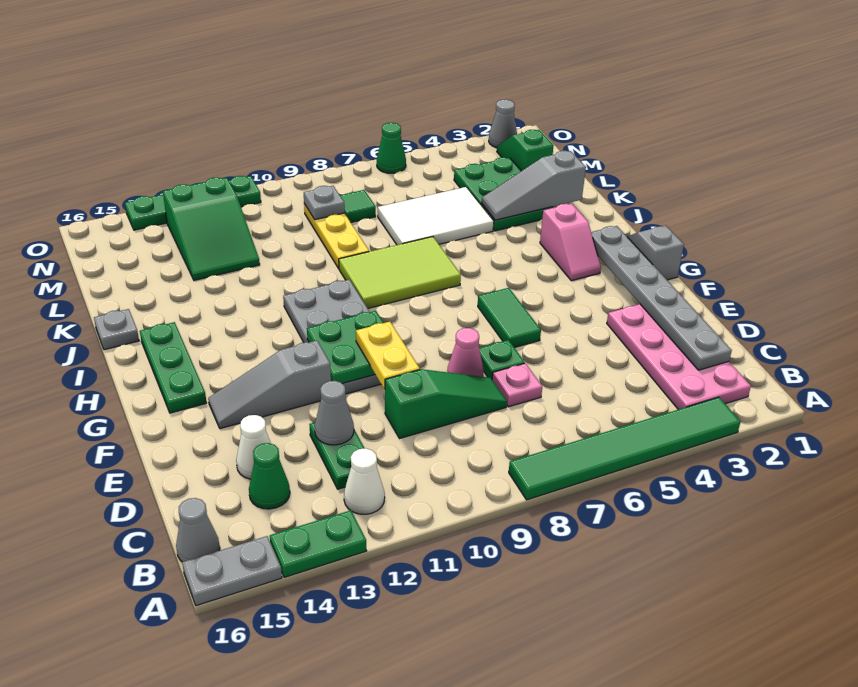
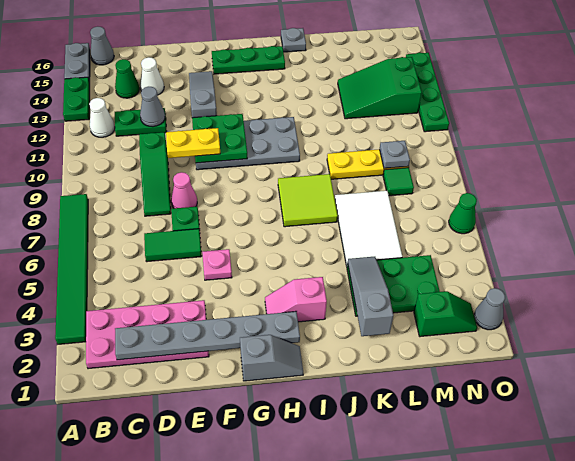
pink plate D7 level 1 -> pink plate F5 level 1
green tile F6:G6 level 1 -> green tile D6:E6 level 1
lime tile I7:J9 level 1 -> lime tile I7:J8 level 1

